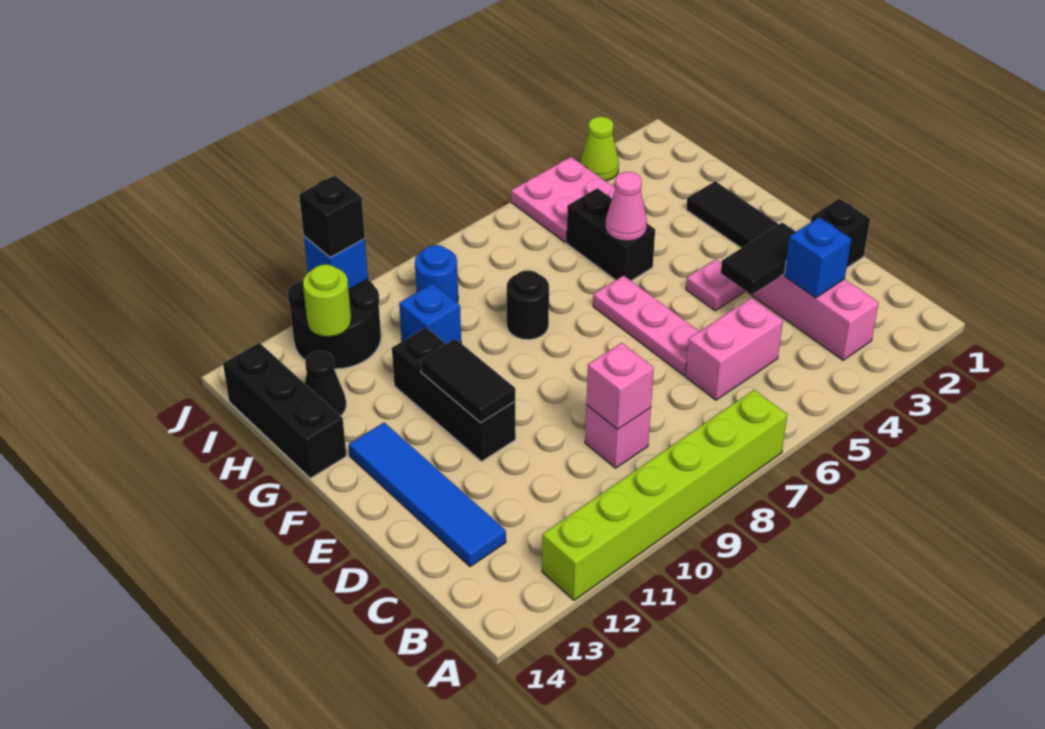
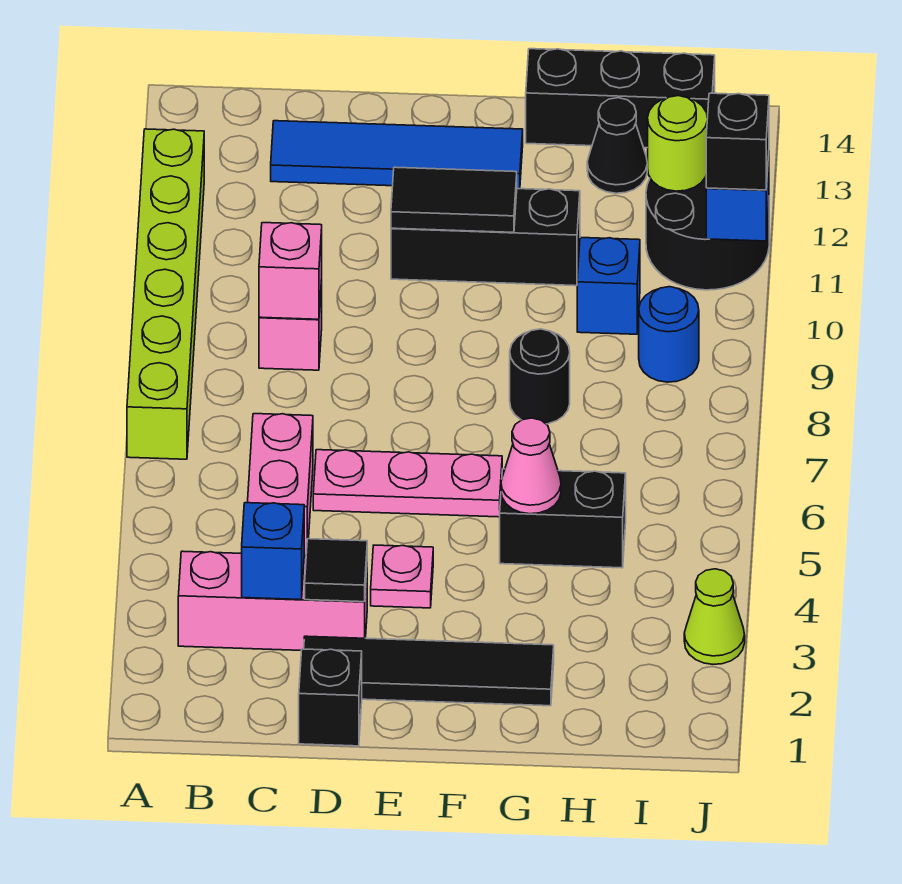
black tile D3:D4 level 2 -> black tile D3 level 2
pink plate I4:J5 level 1 -> none

